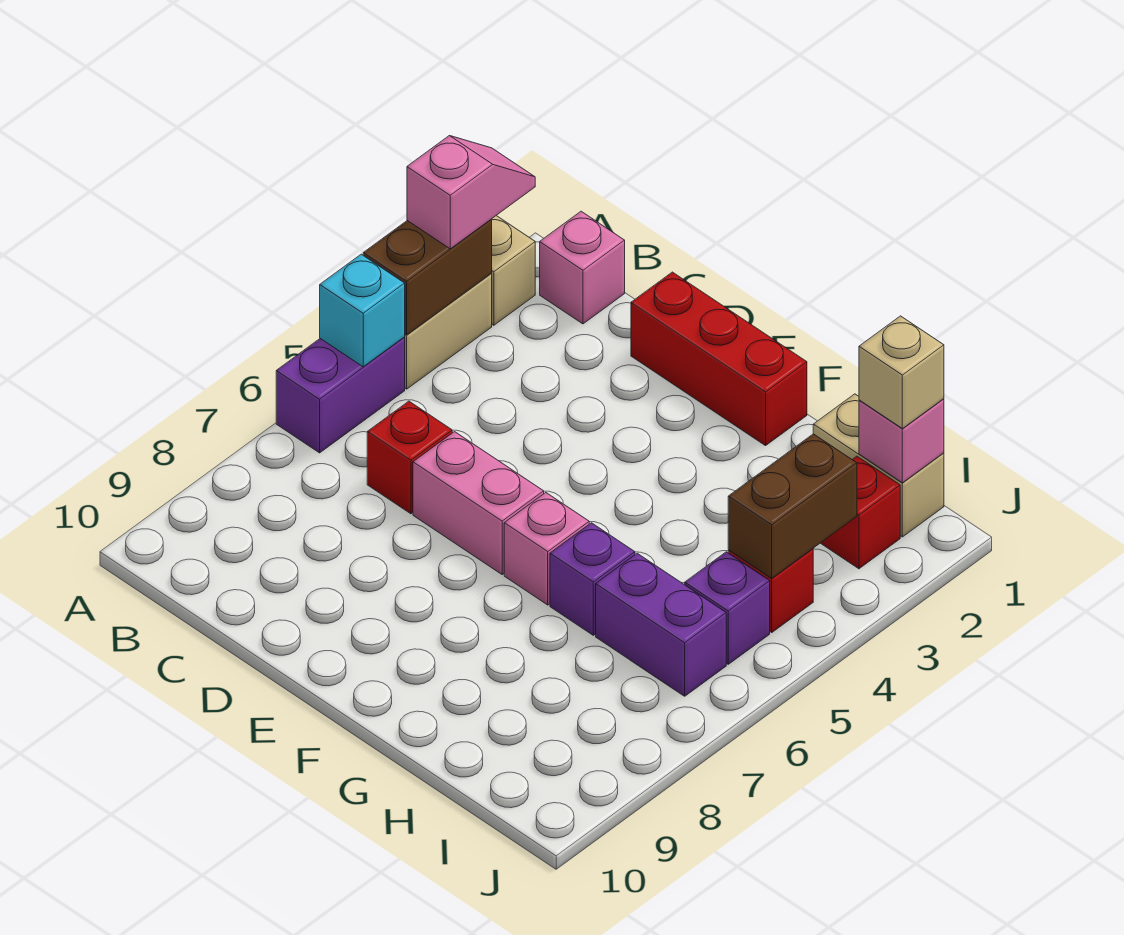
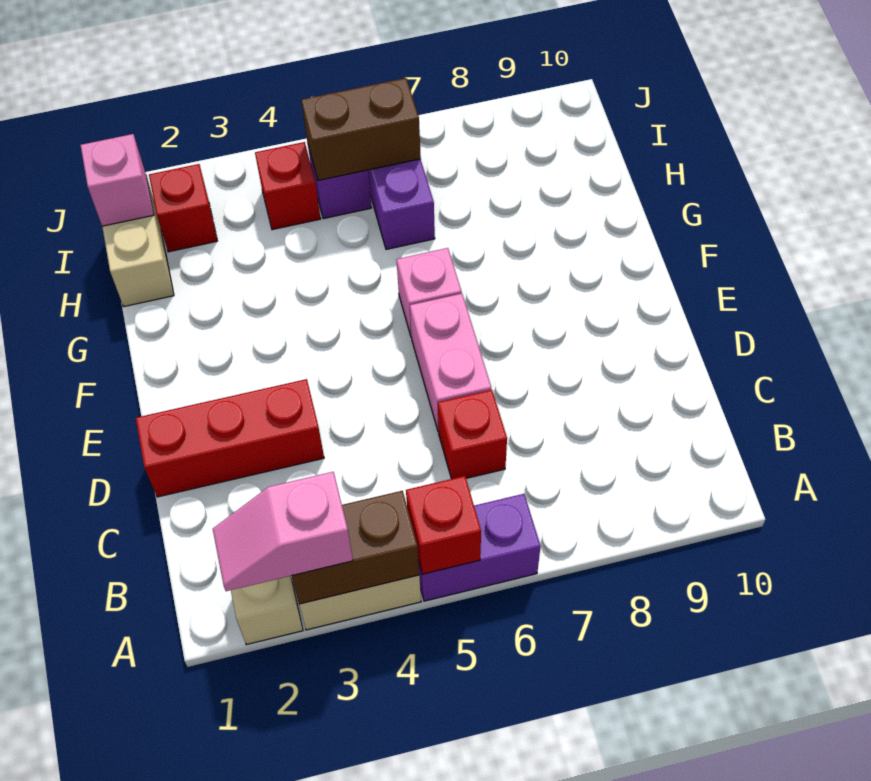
cyan brick A5 level 2 -> red brick A5 level 2
pink brick B1 level 1 -> none
red brick D1:F1 level 1 -> red brick D1:D3 level 1
purple brick G6 level 1 -> none
tan brick I1 level 3 -> none
brown brick I3:I4 level 2 -> brown brick I5:I6 level 2

